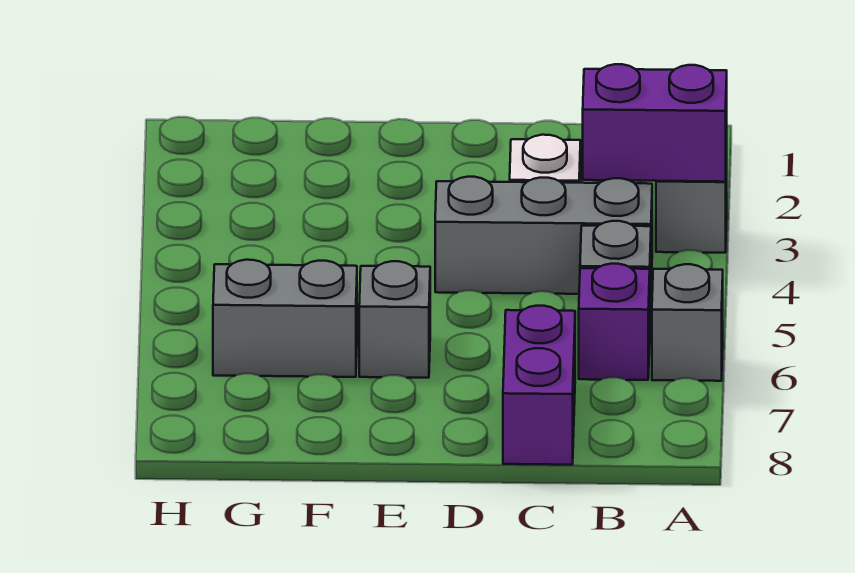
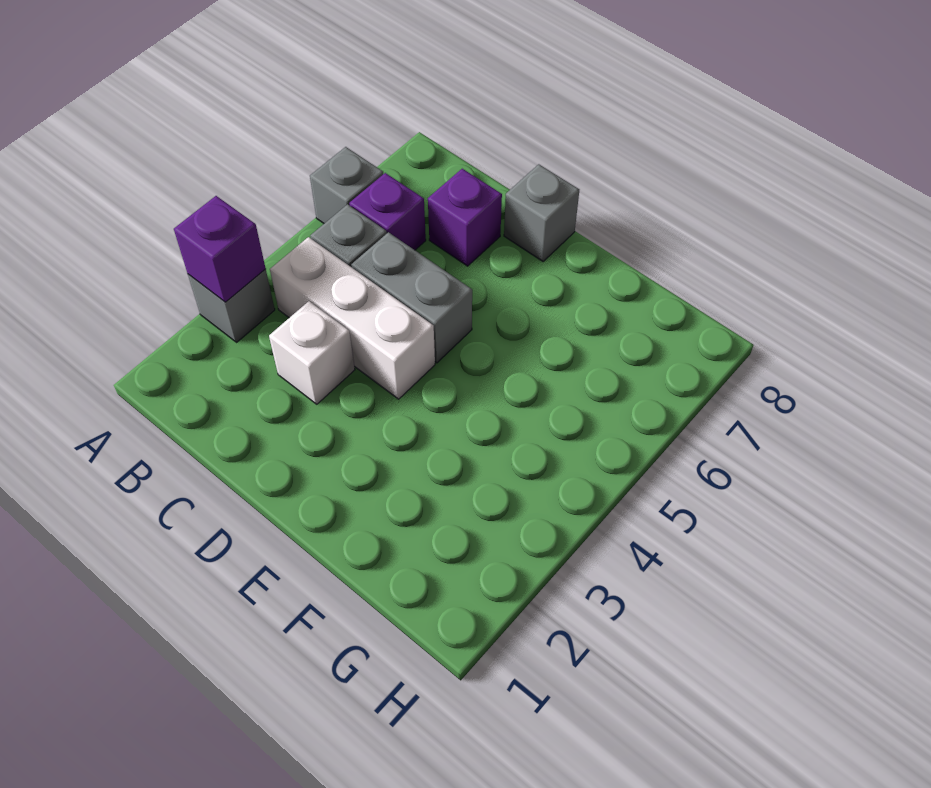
purple brick A3:B3 level 2 -> purple brick A3 level 2
grey brick B4:D4 level 1 -> white brick B4:D4 level 1
purple brick C7:C8 level 1 -> purple brick C7 level 1
grey brick E6 level 1 -> grey brick D8 level 1
grey brick F6:G6 level 1 -> grey brick C5:D5 level 1

